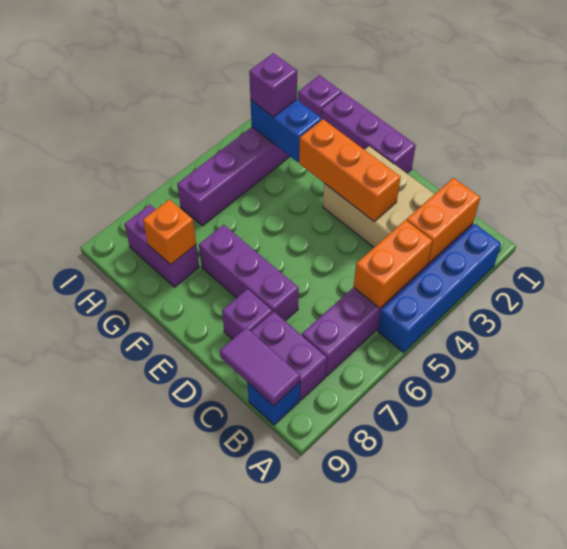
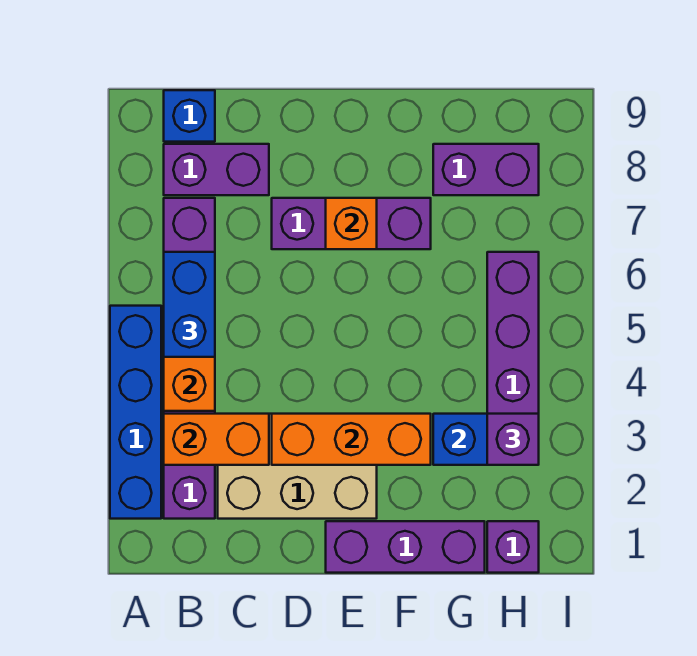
orange brick B2:B3 level 2 -> orange brick B3:C3 level 2
none -> blue brick B5:B6 level 3
purple tile B9:C9 level 2 -> none
purple brick D8 level 1 -> none
orange brick G8 level 2 -> orange brick E7 level 2

